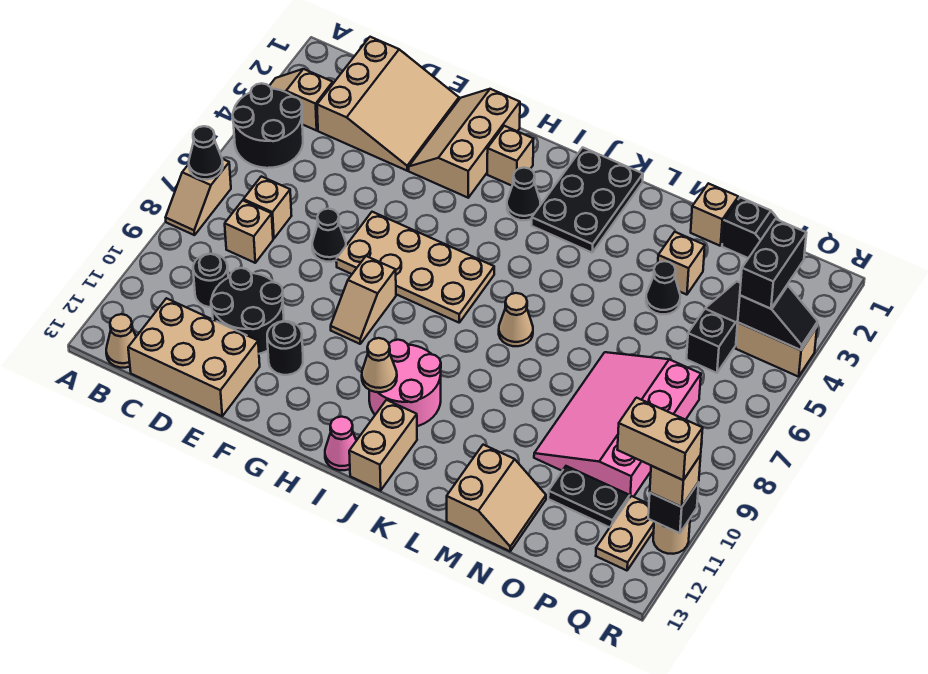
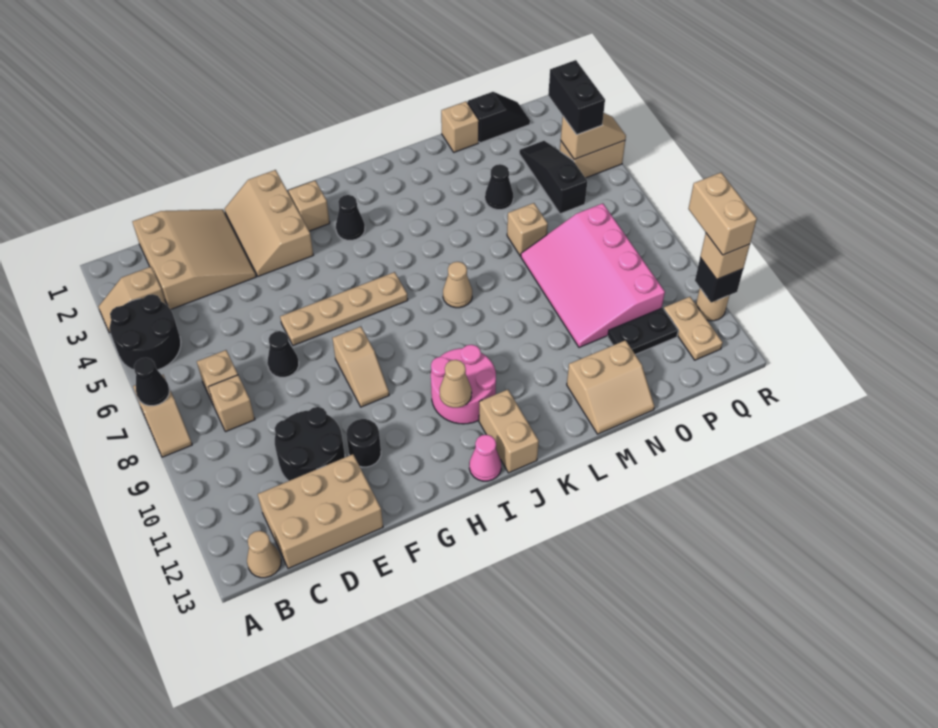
black round brick C10 level 1 -> none
tan plate F6:I7 level 1 -> tan plate F6:I6 level 1
black plate J1:K3 level 1 -> none
tan slope M12:N13 level 1 top M -> tan slope M12:N13 level 1 top 12
tan brick N3 level 1 -> tan brick N6 level 1
black slope Q4:R4 level 2 top Q -> tan slope Q4:R4 level 2 top Q
tan brick Q11:R11 level 4 -> tan brick R10:R11 level 4

